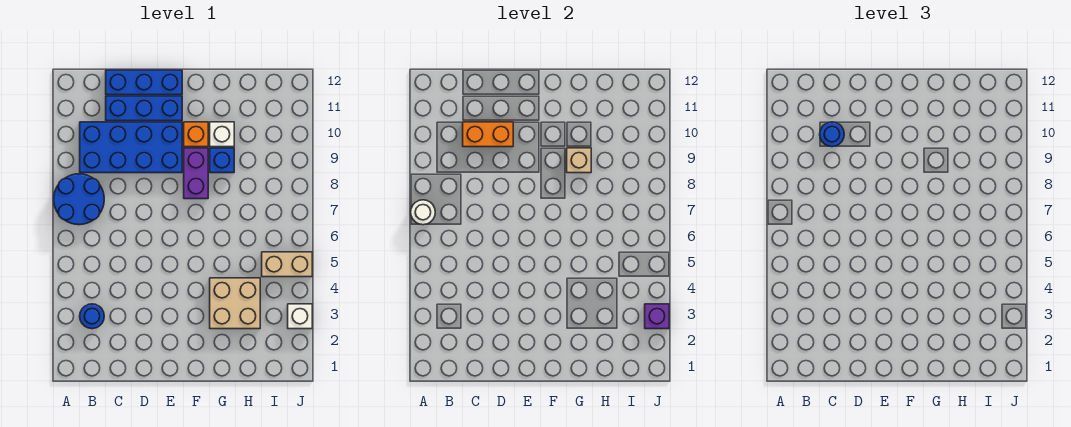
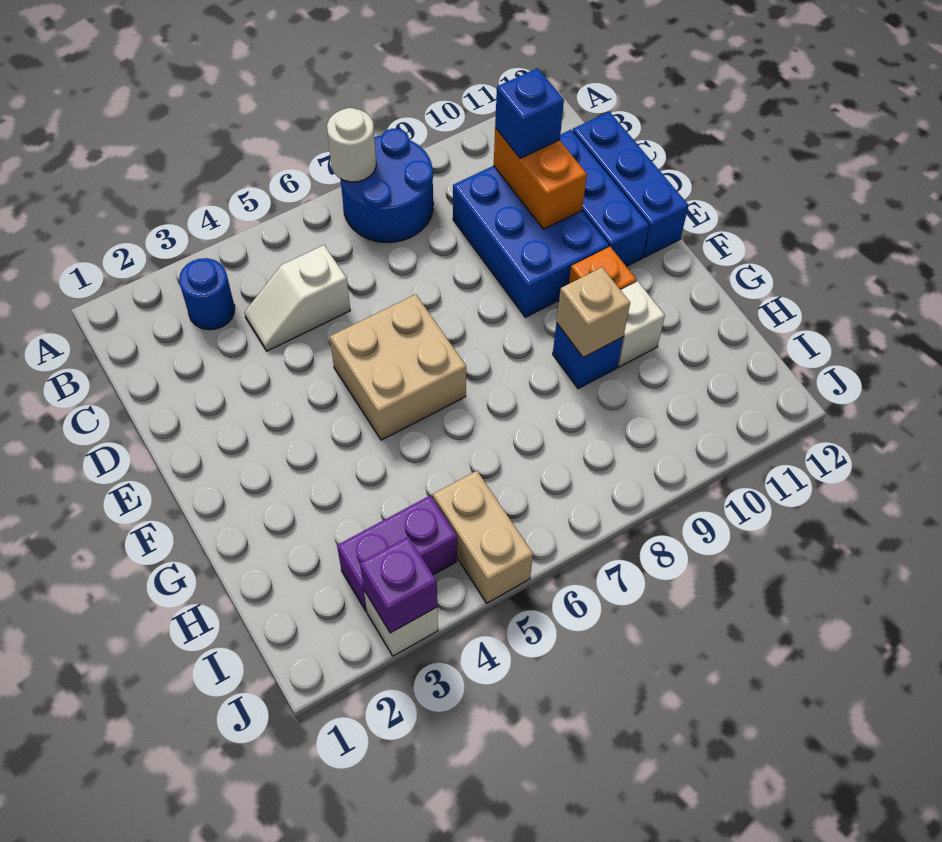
blue brick B9:E10 level 1 -> blue brick C9:E10 level 1
none -> white slope C4:C5 level 1 top 5
blue round brick C10 level 3 -> blue brick C10 level 3
purple brick F8:F9 level 1 -> purple brick I3:I4 level 1
tan brick G3:H4 level 1 -> tan brick E5:F6 level 1

